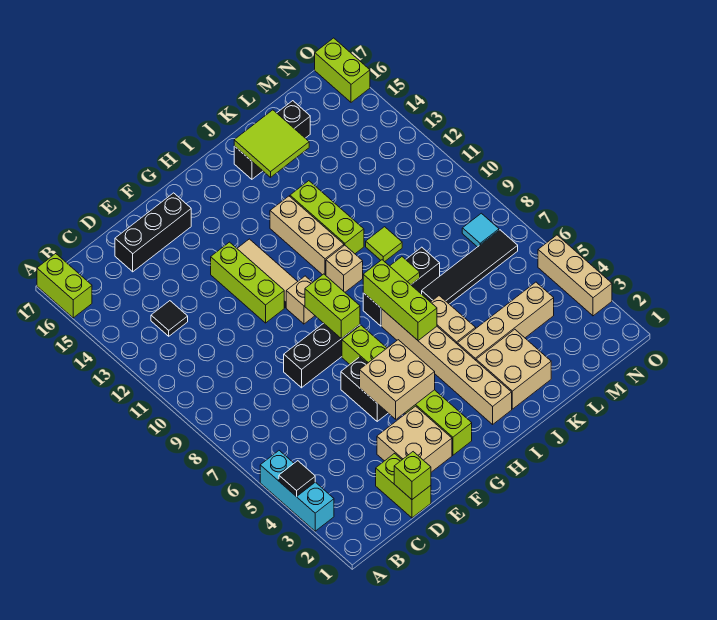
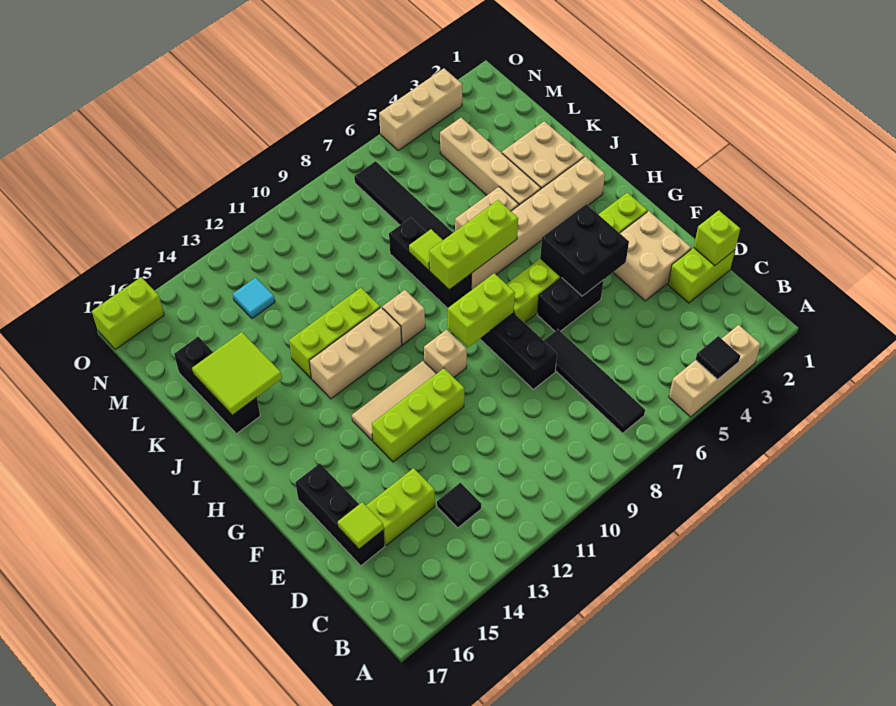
cyan brick A3:A5 level 1 -> tan brick A3:A5 level 1
lime brick A16:A17 level 1 -> lime brick D14:D15 level 1
none -> black tile B7:E7 level 1
tan brick F4:G5 level 2 -> black brick F4:G5 level 2
lime tile K10 level 1 -> lime tile D16 level 2
cyan tile N8 level 1 -> cyan tile M13 level 1

